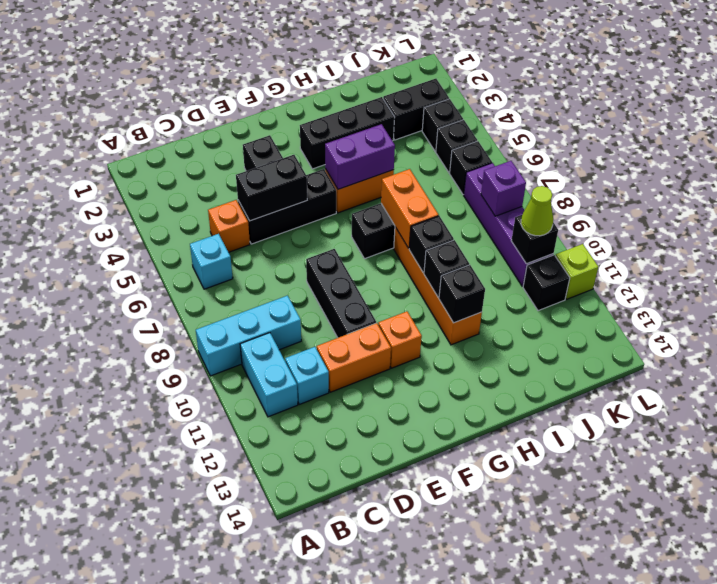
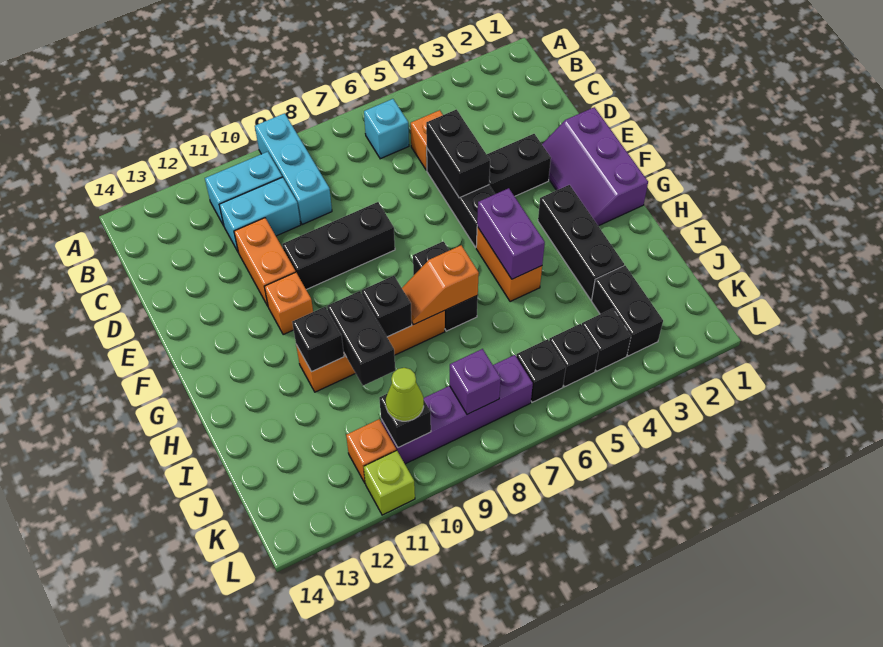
cyan brick C11 level 1 -> cyan brick C10:C11 level 1
none -> purple slope E1:G2 level 1 top 1
orange brick H7:H8 level 2 -> orange slope H7:H8 level 2 top 7
black brick H10 level 2 -> black brick H10:I10 level 2
black brick K11 level 1 -> orange brick K11 level 1

